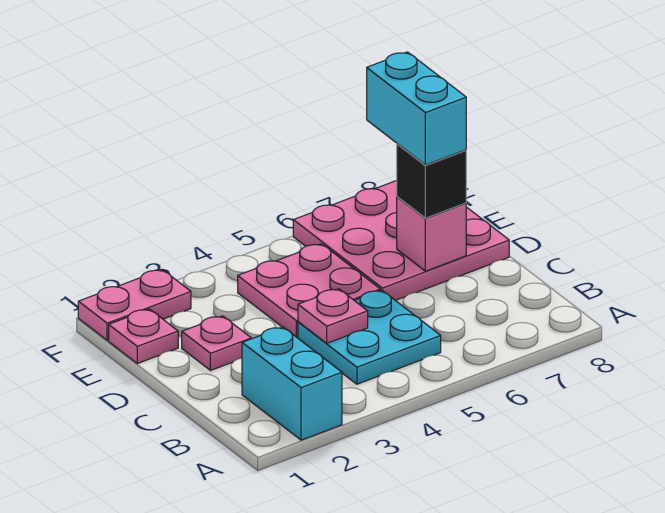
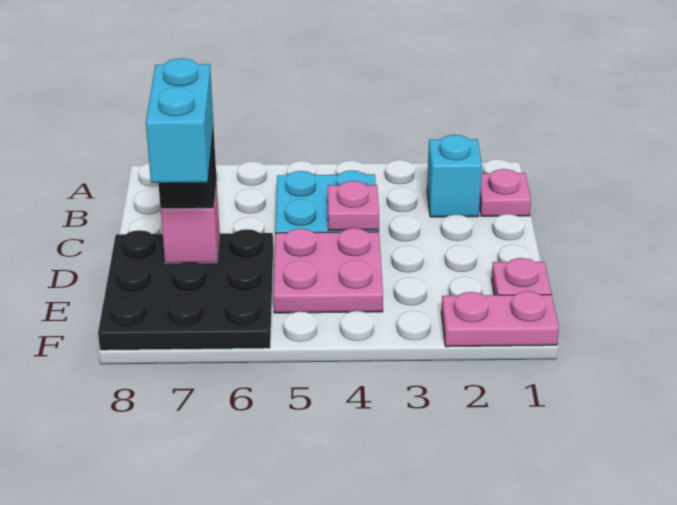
cyan brick A2:B2 level 1 -> cyan brick B2 level 1
pink plate D2 level 1 -> pink plate B1 level 1
pink plate D6:F8 level 1 -> black plate D6:F8 level 1

